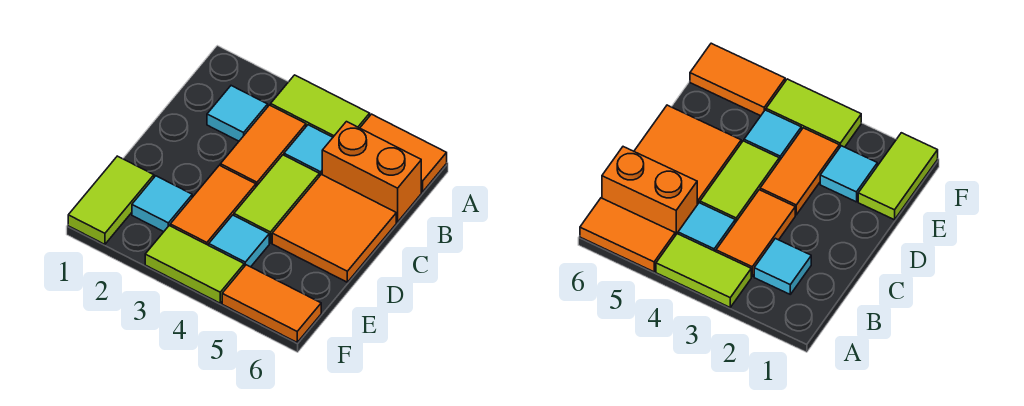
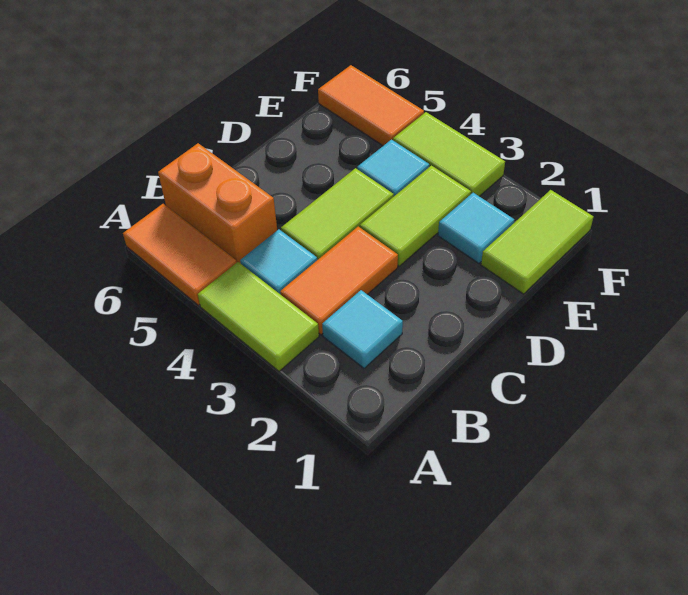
orange tile C5:D6 level 1 -> none
orange tile D3:E3 level 1 -> lime tile D3:E3 level 1

